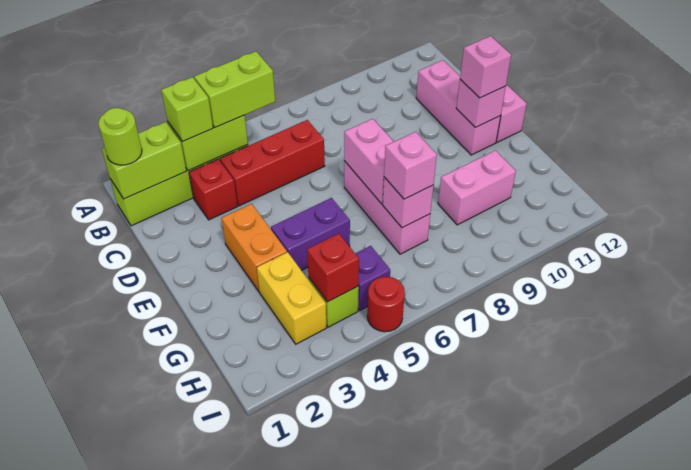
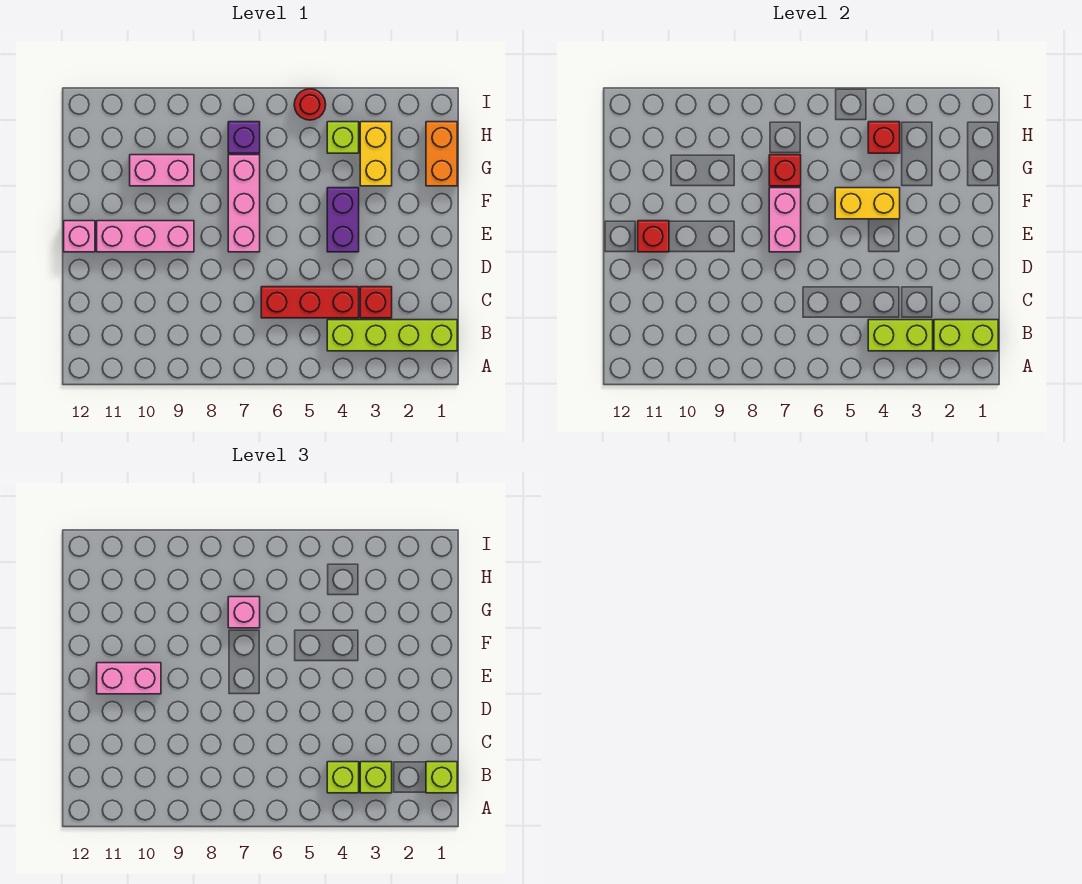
lime round brick B1 level 3 -> lime brick B1 level 3
lime brick B4:B5 level 3 -> lime brick B4 level 3
pink brick C11:E11 level 1 -> pink brick E9:E11 level 1
orange brick E3:F3 level 1 -> orange brick G1:H1 level 1
pink brick E11 level 2 -> red brick E11 level 2
pink brick E11 level 3 -> pink brick E10:E11 level 3
purple brick F4:F5 level 1 -> purple brick E4:F4 level 1
none -> yellow brick F4:F5 level 2
pink brick G7 level 2 -> red brick G7 level 2
purple brick H5 level 1 -> purple brick H7 level 1

